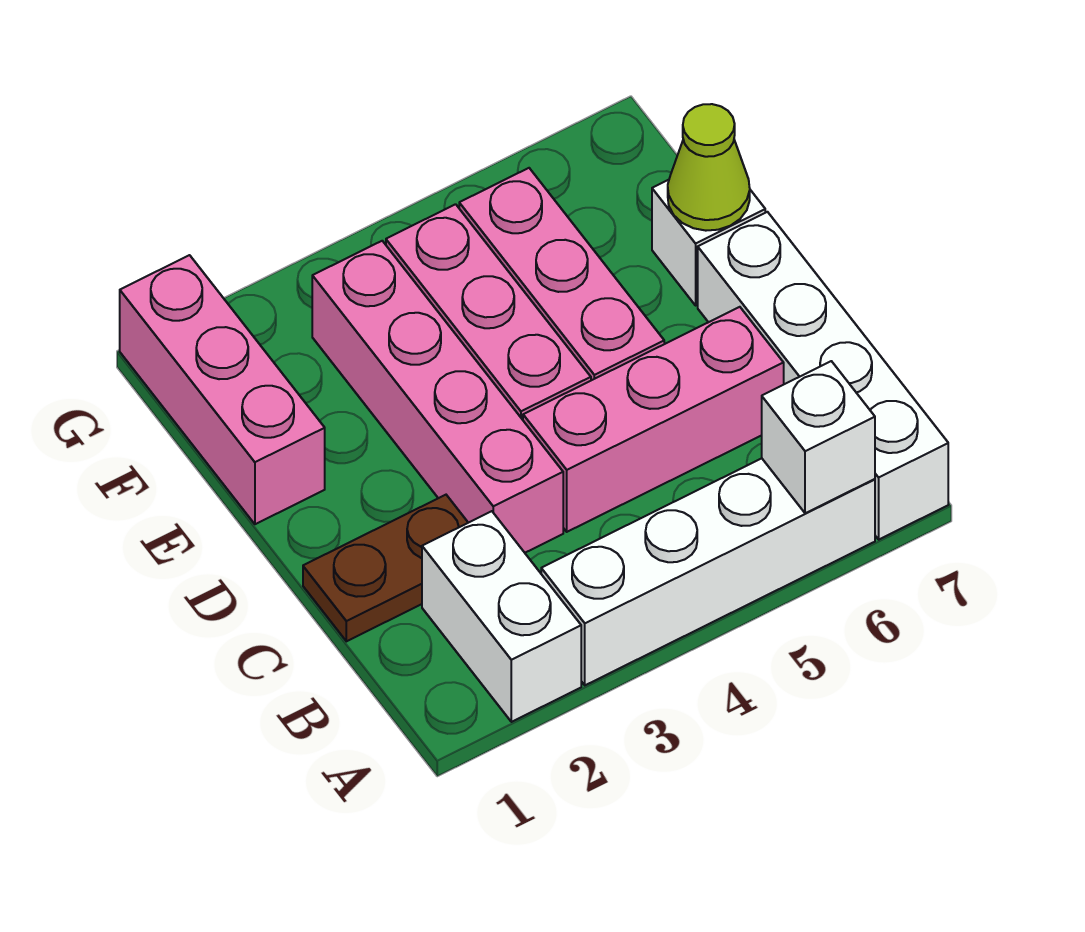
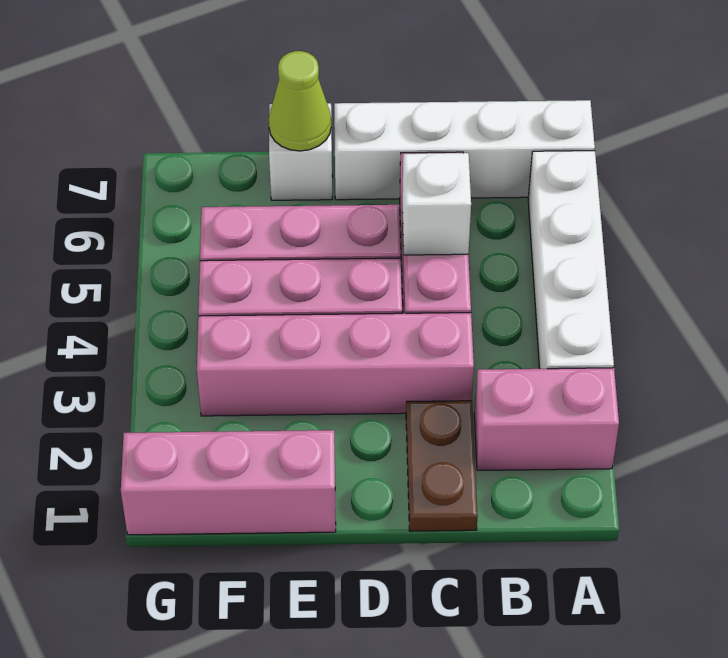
white brick A2:B2 level 1 -> pink brick A2:B2 level 1
white brick A6 level 2 -> white brick C5 level 2

